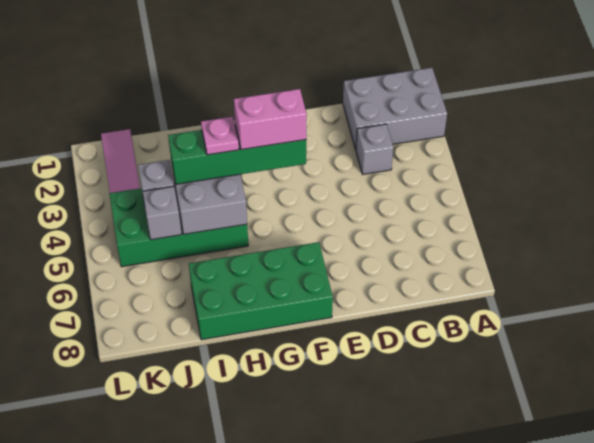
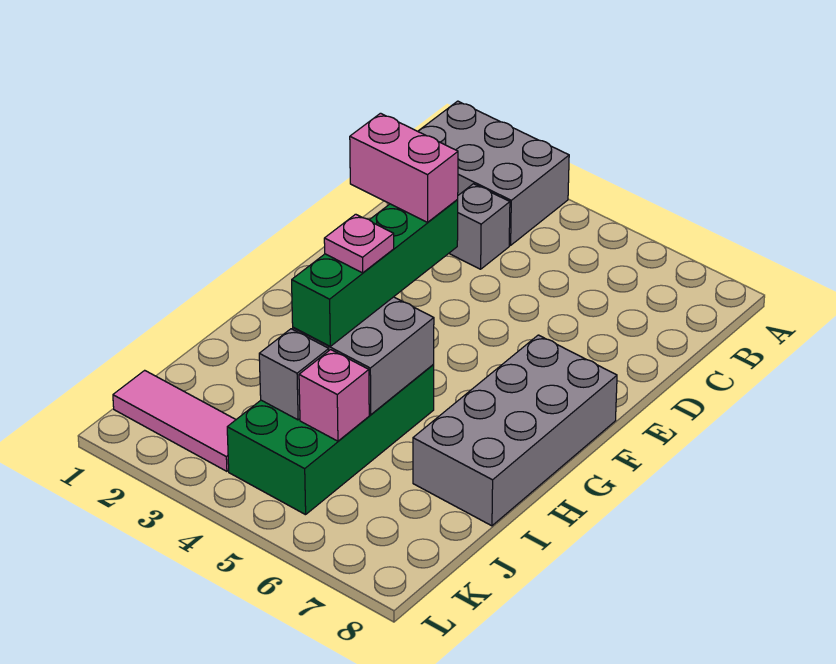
grey brick A1:C2 level 1 -> grey brick A1:B3 level 1
pink brick F4:G4 level 4 -> pink brick F3:F4 level 4
green brick F7:I8 level 1 -> grey brick F7:I8 level 1
grey brick J5 level 2 -> pink brick J5 level 2

